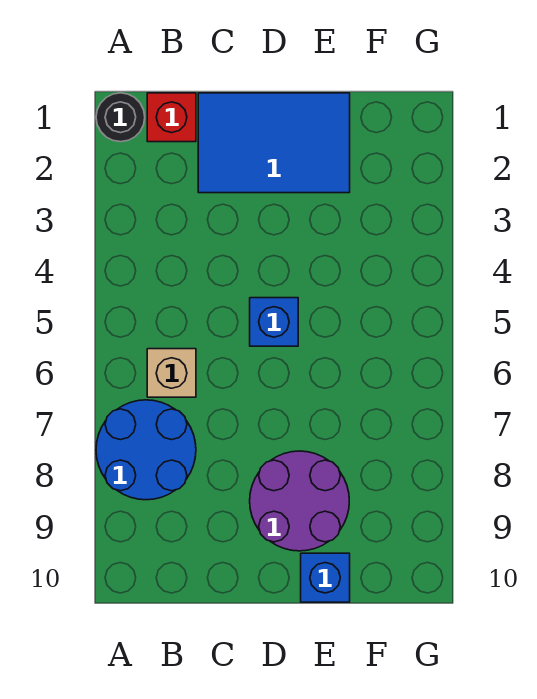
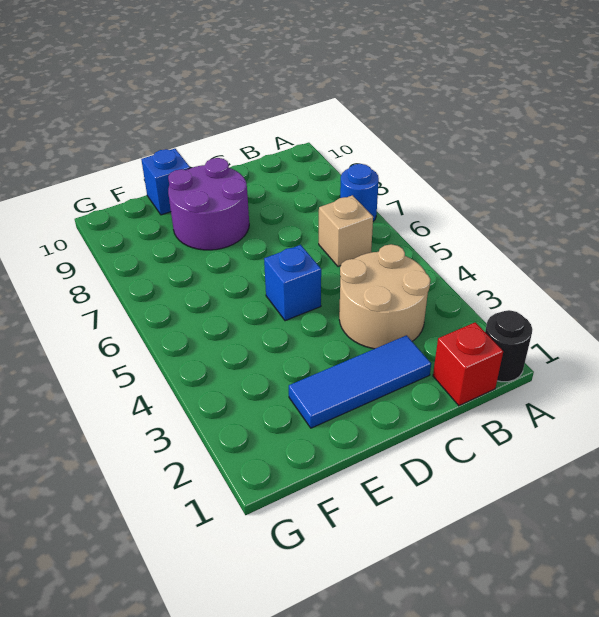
blue round brick A7:B8 level 1 -> blue round brick A7 level 1
none -> tan round brick B3:C4 level 1
blue tile C1:E2 level 1 -> blue tile C2:E2 level 1

